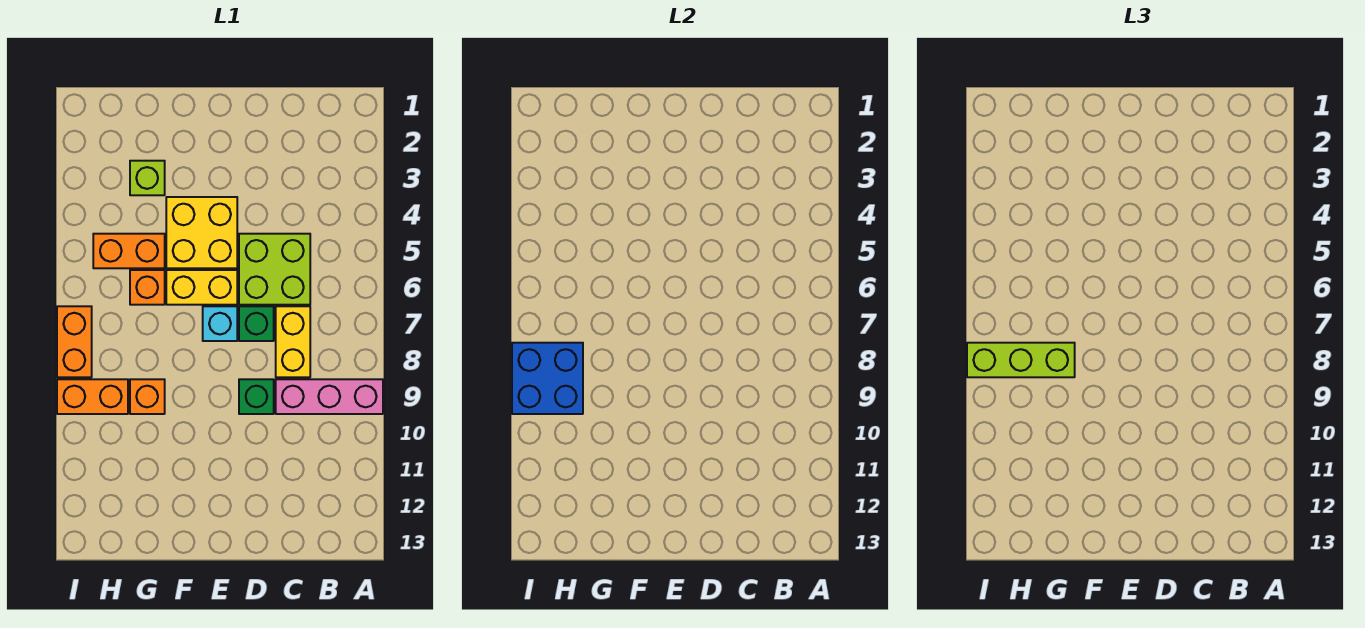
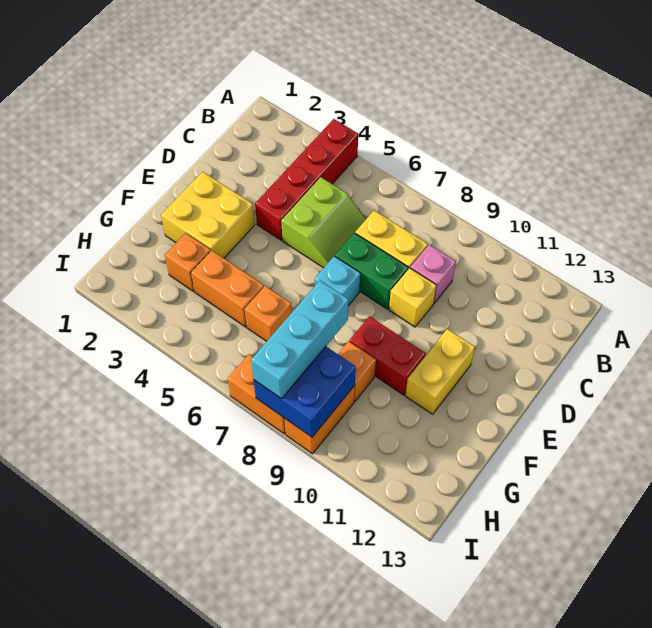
none -> red brick A4:D4 level 1
pink brick A9:C9 level 1 -> pink brick C9 level 1
lime brick C5:D6 level 1 -> lime slope C5:D6 level 1 top 5
green brick D7 level 1 -> green brick D7:D8 level 1
green brick D9 level 1 -> yellow brick D9 level 1
yellow brick E4:F5 level 1 -> yellow brick E2:F3 level 1
yellow brick E6:F6 level 1 -> yellow brick E11:F11 level 1
none -> red brick F9:F10 level 1
lime brick G3 level 1 -> orange brick G3 level 1
orange brick G5:H5 level 1 -> orange brick G4:G5 level 1
lime brick G8:I8 level 3 -> cyan brick G8:I8 level 3

